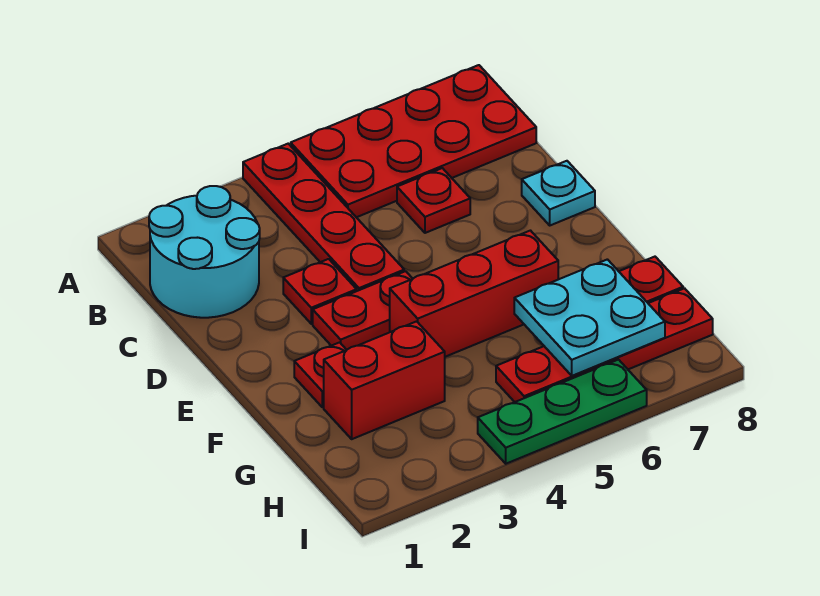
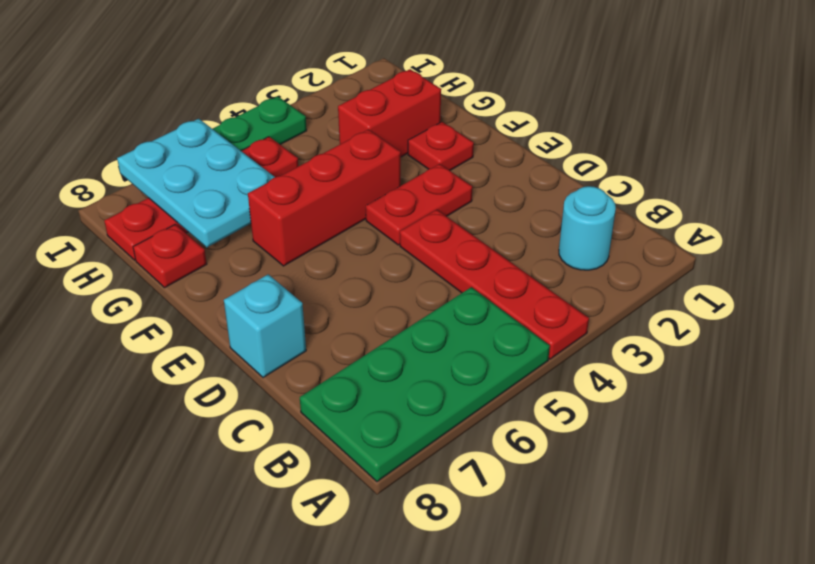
red plate A5:B8 level 1 -> green plate A5:B8 level 1
cyan round brick B1:C2 level 1 -> cyan round brick B2 level 1
red plate C6 level 1 -> none
red plate D3 level 1 -> none
cyan plate D8 level 1 -> cyan brick D8 level 1
cyan plate G6:H7 level 2 -> cyan plate G6:I7 level 2

